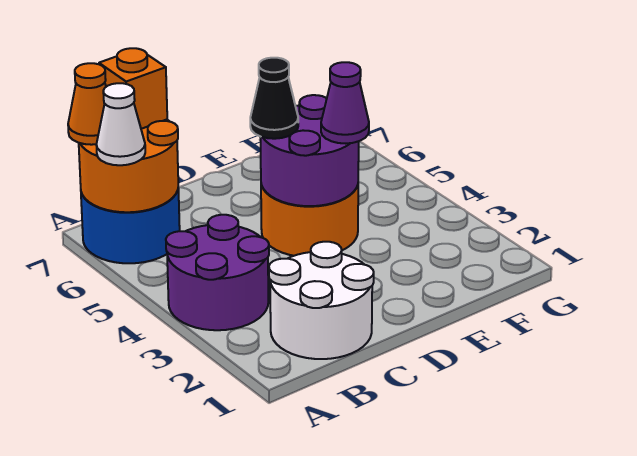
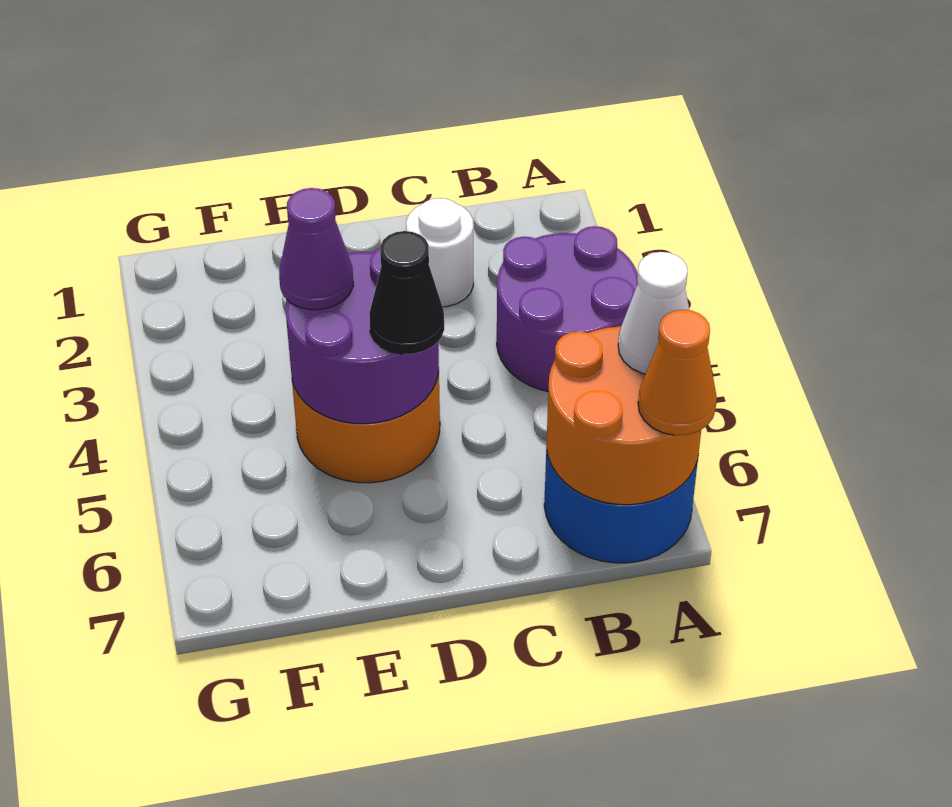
white round brick B1:C2 level 1 -> white round brick C2 level 1
orange brick B7 level 3 -> none

